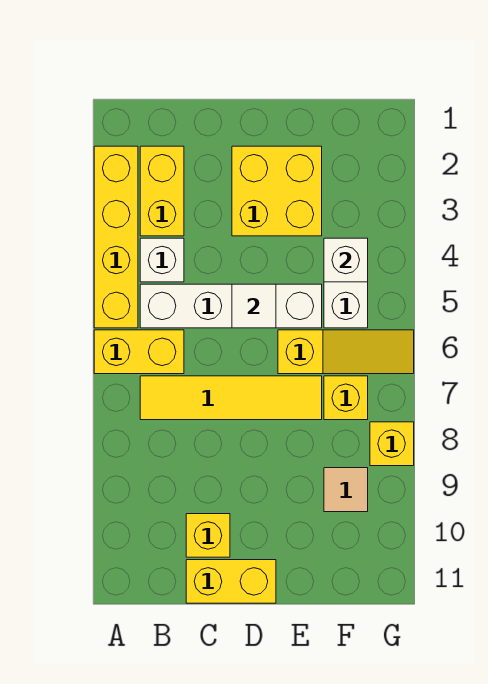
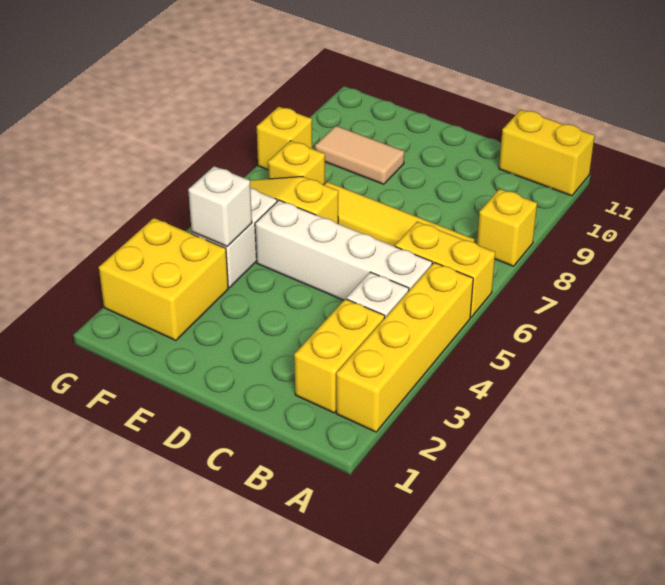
yellow brick C10 level 1 -> yellow brick A8 level 1
yellow brick C11:D11 level 1 -> yellow brick A11:B11 level 1
yellow brick D2:E3 level 1 -> yellow brick F2:G3 level 1
white tile D5 level 2 -> none
tan tile F9 level 1 -> tan tile E9:F9 level 1

